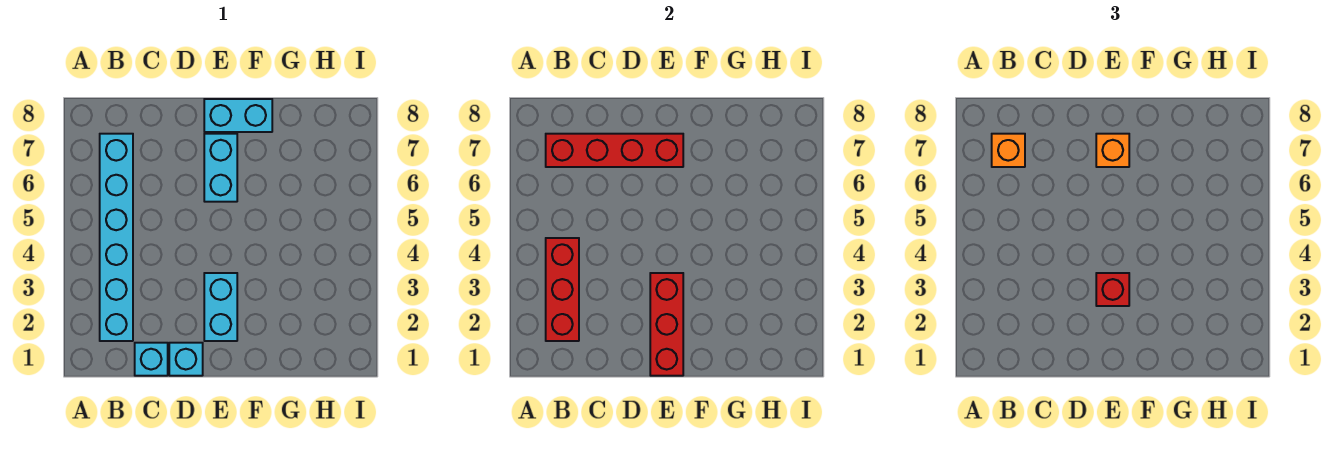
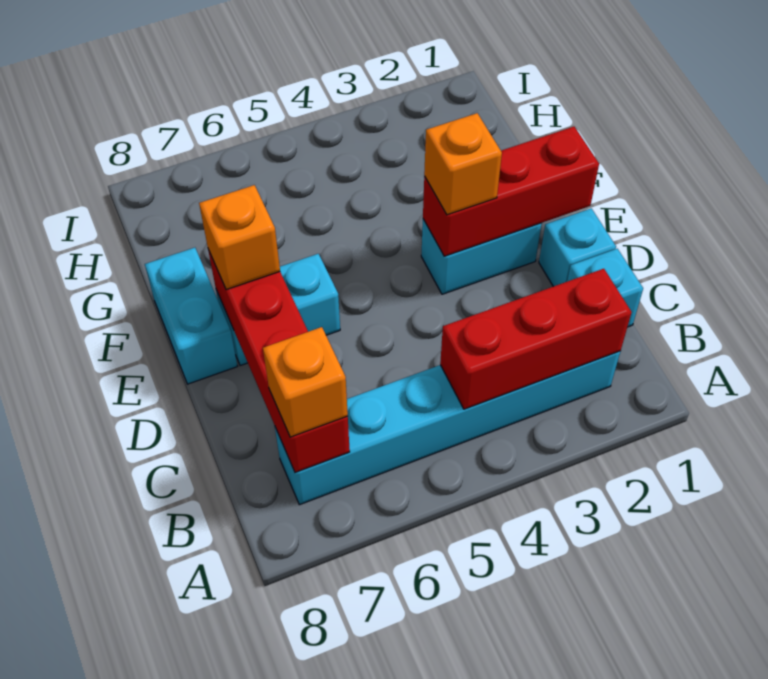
red brick E3 level 3 -> orange brick E3 level 3

